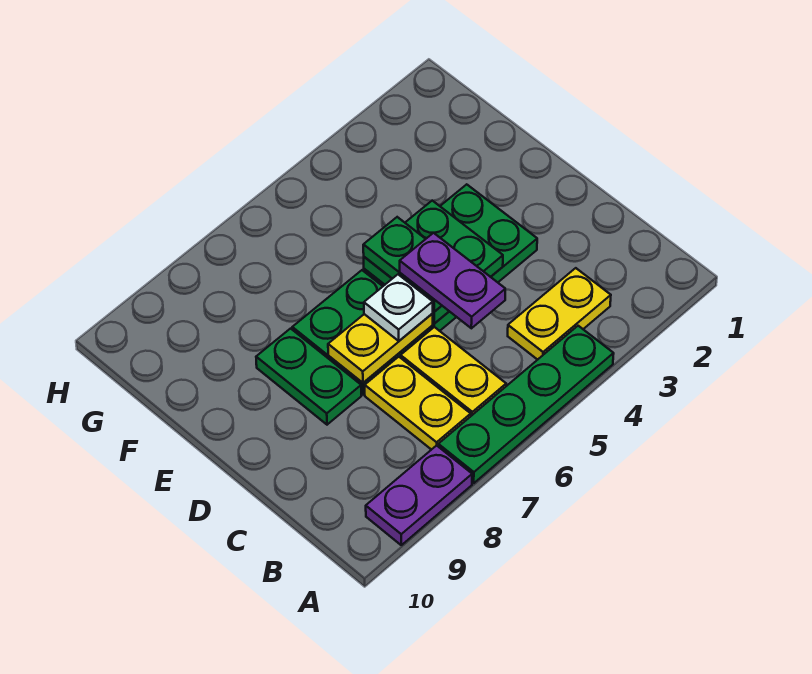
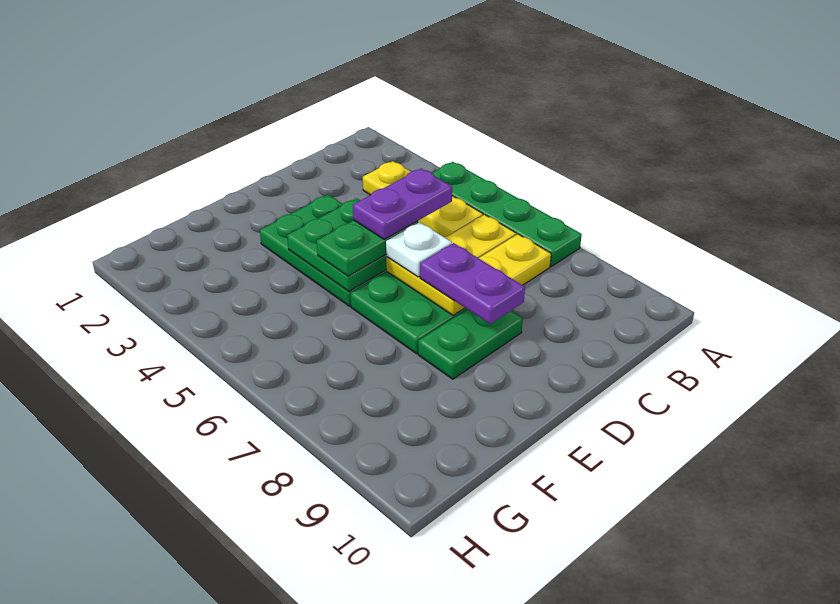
purple plate A8:A9 level 1 -> purple plate D7:D8 level 3
yellow plate B3:B4 level 1 -> yellow plate B3:B5 level 1

